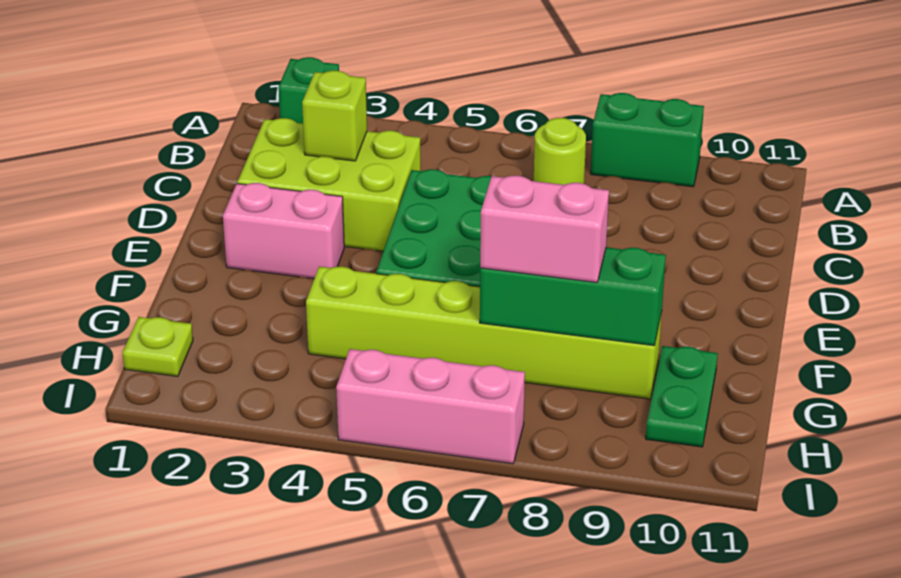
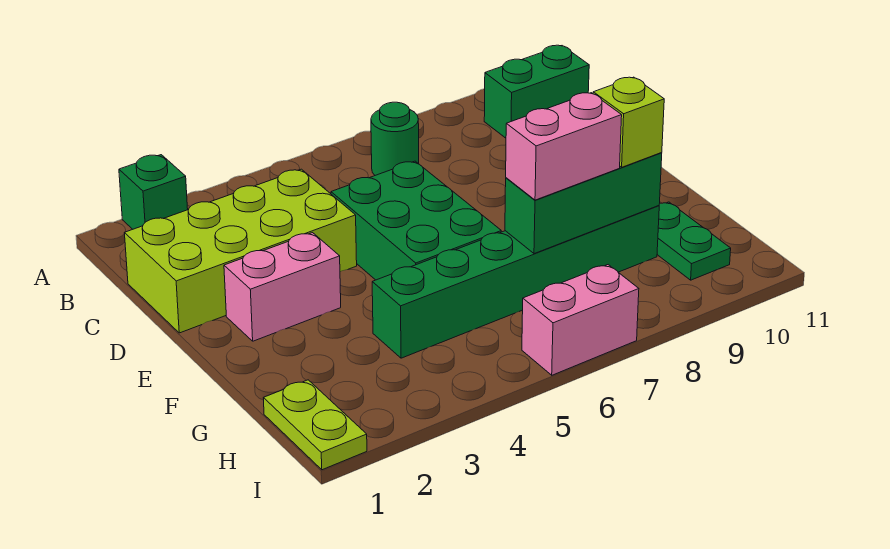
green brick A8:A9 level 1 -> green brick B10:B11 level 1
lime round brick B7 level 1 -> green round brick B7 level 1
lime brick C2:D4 level 1 -> lime brick C1:D4 level 1
lime brick C3 level 2 -> lime brick G9 level 3
lime brick G4:G9 level 1 -> green brick G4:G9 level 1
lime plate H1 level 1 -> lime plate H1:I1 level 1
pink brick I5:I7 level 1 -> pink brick I6:I7 level 1

